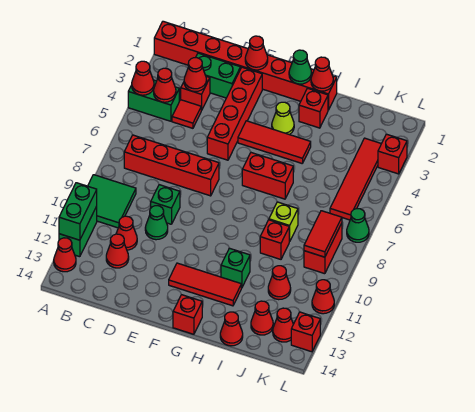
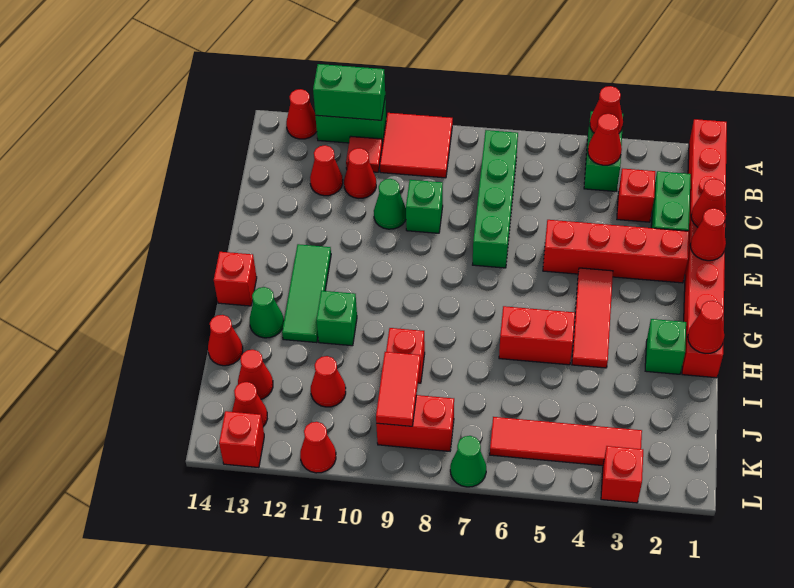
green tile A9:B10 level 1 -> red tile A9:B10 level 1
red brick B7:E7 level 1 -> green brick B7:E7 level 1
red cone C3 level 2 -> red cone D1 level 2
red tile C4 level 1 -> red tile B11 level 1
red tile F12:H12 level 1 -> green tile F12:H12 level 1
green cone G1 level 2 -> green cone H13 level 1
lime cone G3 level 1 -> none
red brick G6:H6 level 1 -> red brick H5:H6 level 1
red brick H2 level 1 -> green brick H2 level 1
lime brick I8 level 1 -> none
red tile K8:K9 level 2 -> red tile J9:K9 level 2

